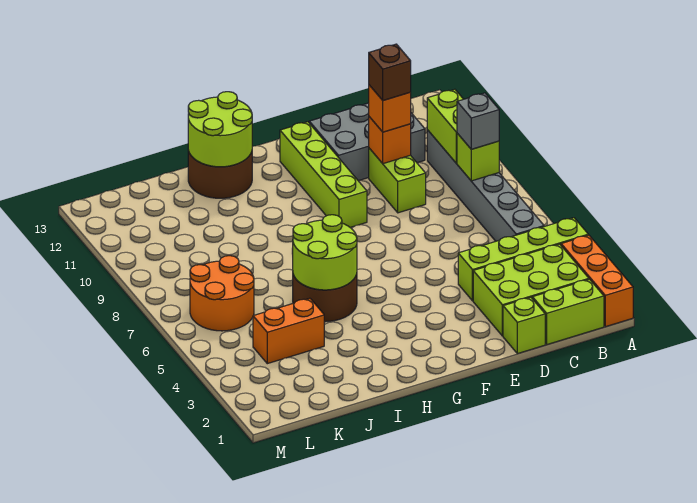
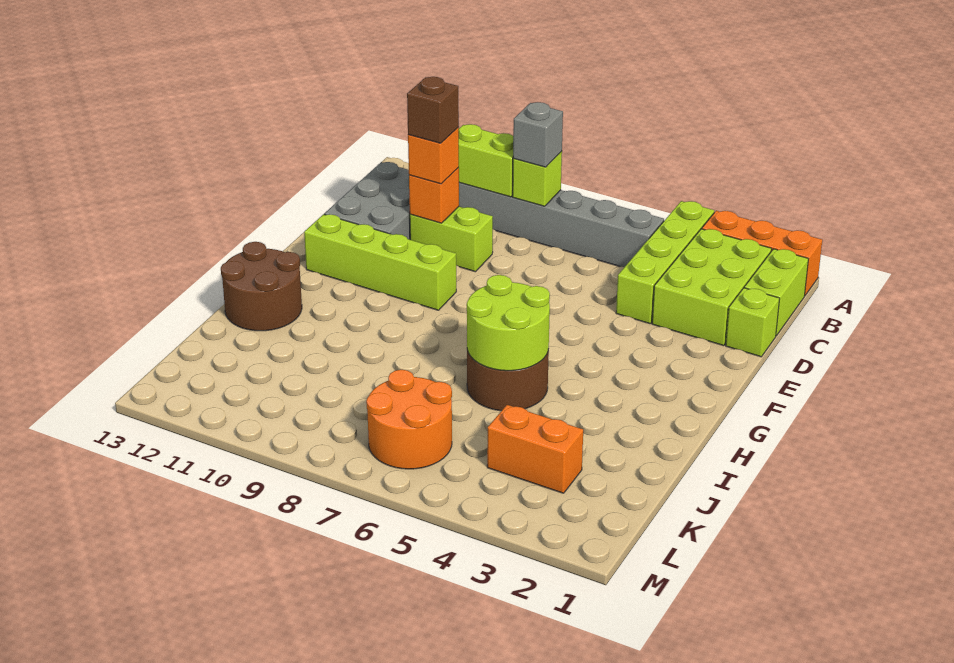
lime round brick H12:I13 level 2 -> none
orange brick J4:K4 level 1 -> orange brick K3:K4 level 1

